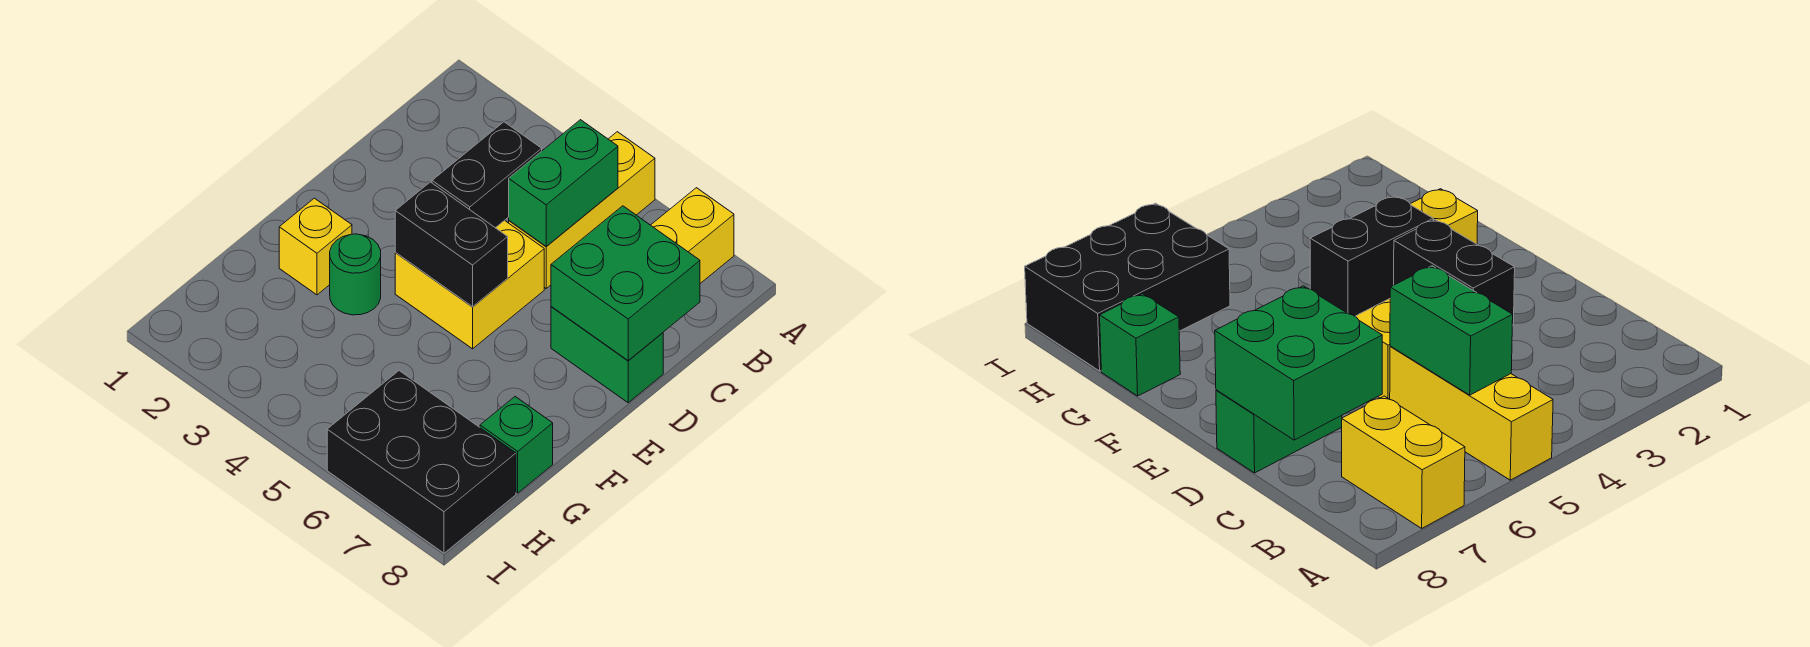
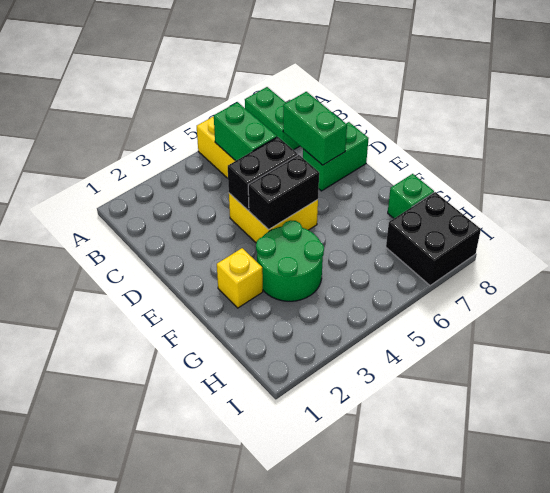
yellow brick A7:B7 level 1 -> green brick A7:B7 level 1
black brick C4:D4 level 2 -> black brick D4:D5 level 2
green brick C7:D8 level 2 -> green brick C7:D7 level 2
green round brick F3 level 1 -> green round brick F3:G4 level 1
black brick H6:I8 level 1 -> black brick H7:I8 level 1

